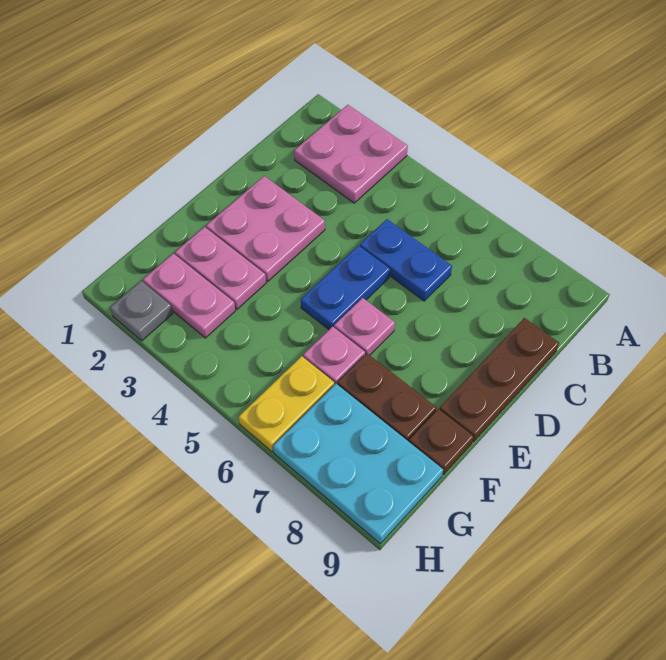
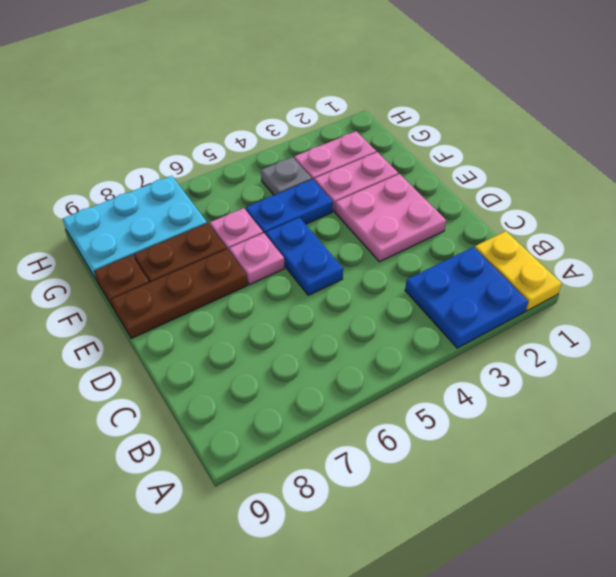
pink plate A2:B3 level 1 -> blue plate A2:B3 level 1
blue plate C5:C6 level 1 -> blue plate F4:F5 level 1
brown plate C9:E9 level 1 -> brown plate E7:E9 level 1
yellow plate G6:H6 level 1 -> yellow plate A1:B1 level 1
grey plate H2 level 1 -> grey plate G4 level 1

